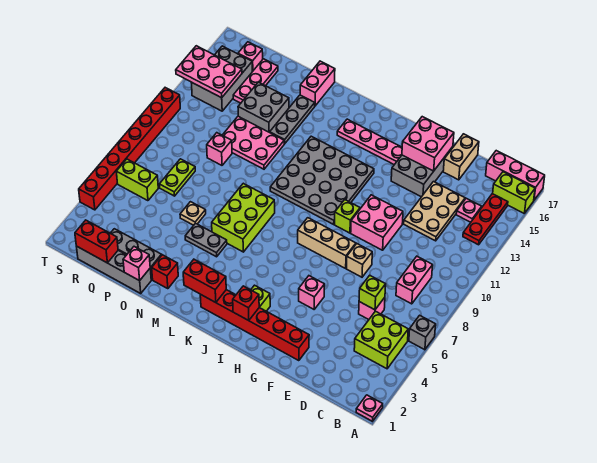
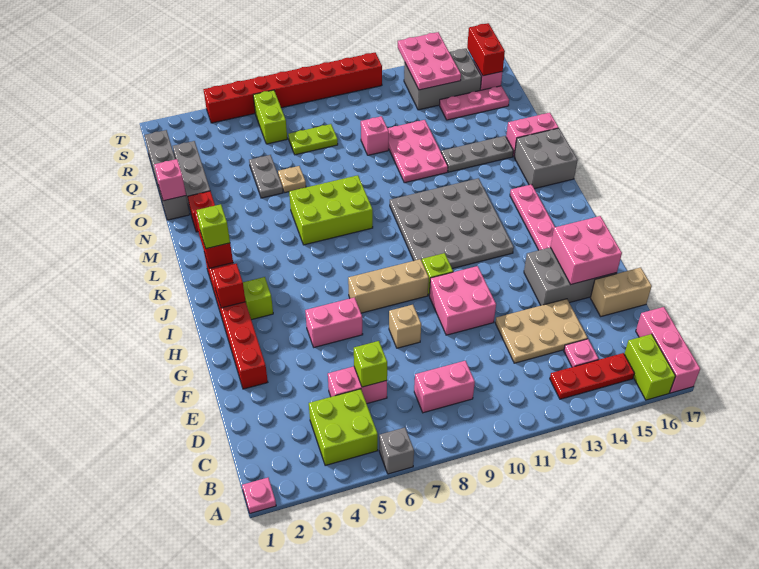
pink brick D6 level 1 -> pink brick D5:D6 level 1
pink brick G5 level 1 -> pink brick G5:G6 level 1
tan brick G8:I8 level 1 -> tan brick H7:H9 level 1
none -> lime brick K2 level 3
grey plate M5:N5 level 1 -> grey plate O5:P5 level 1
grey brick O13:P14 level 1 -> grey brick L16:M17 level 1
red brick Q1:R1 level 2 -> red brick R16:S16 level 2

